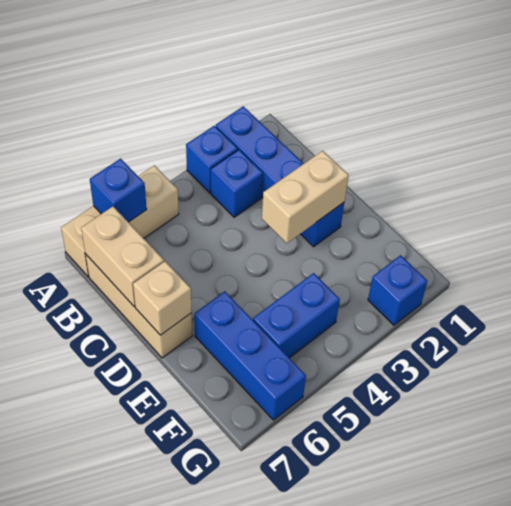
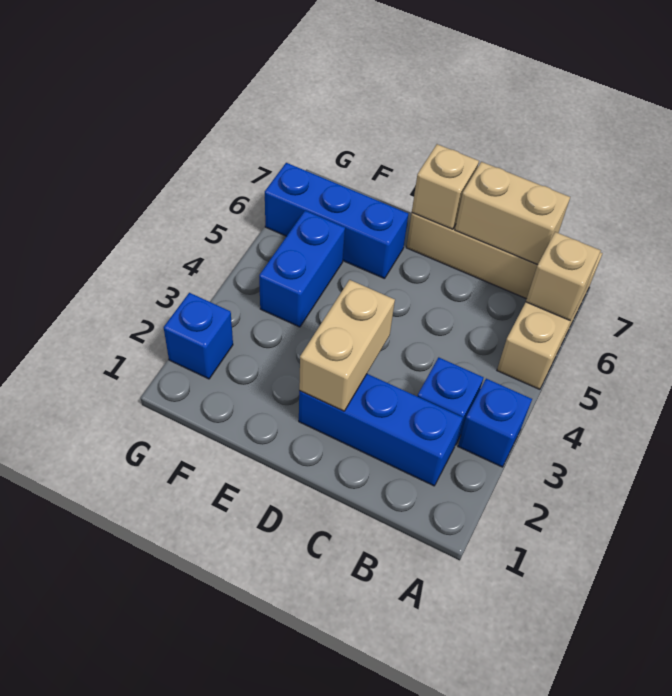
blue brick A2:D2 level 1 -> blue brick B2:D2 level 1
blue brick A6 level 2 -> tan brick A6 level 2

